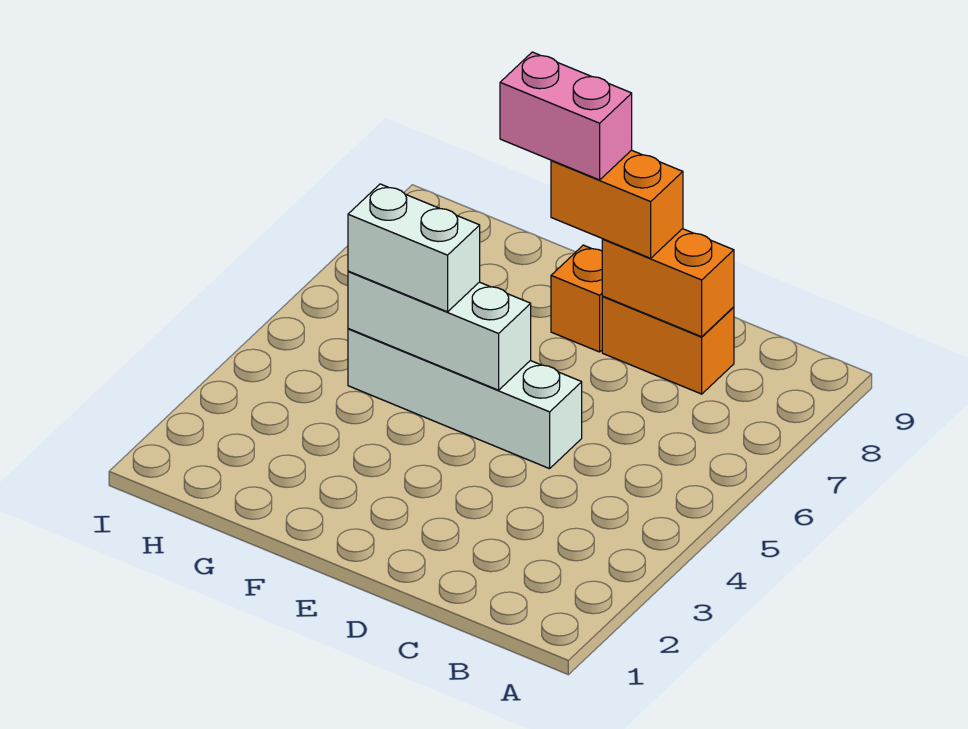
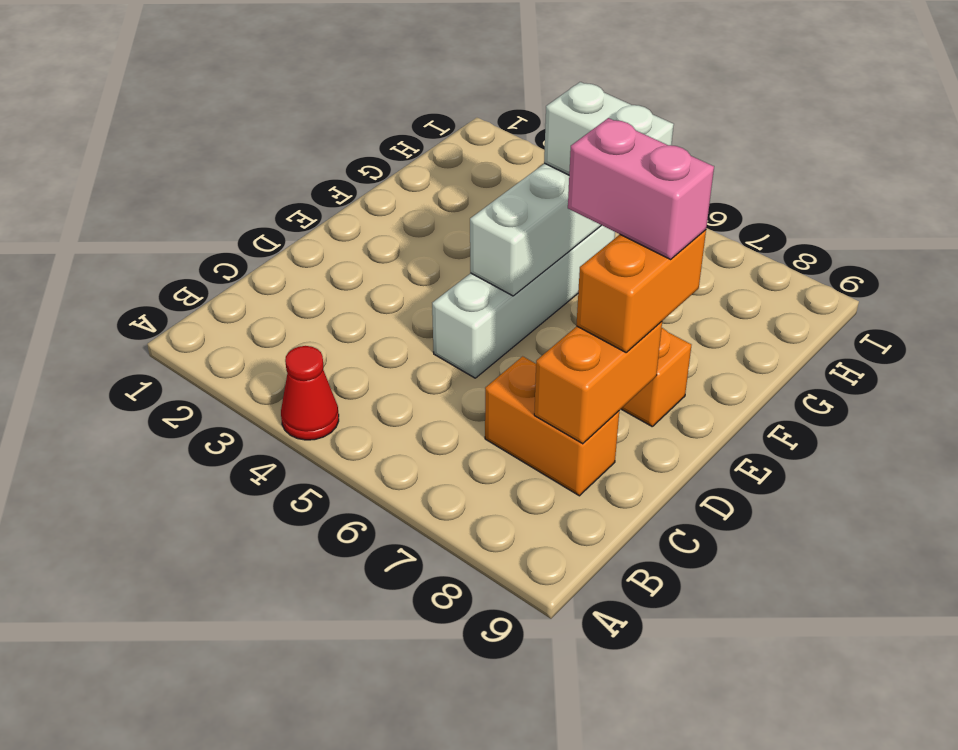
none -> red cone A4 level 1
orange brick C8:D8 level 1 -> orange brick C7:C8 level 1
pink brick E8:F8 level 4 -> pink brick E7:E8 level 4
white brick F5:G5 level 3 -> white brick G5:G6 level 3

